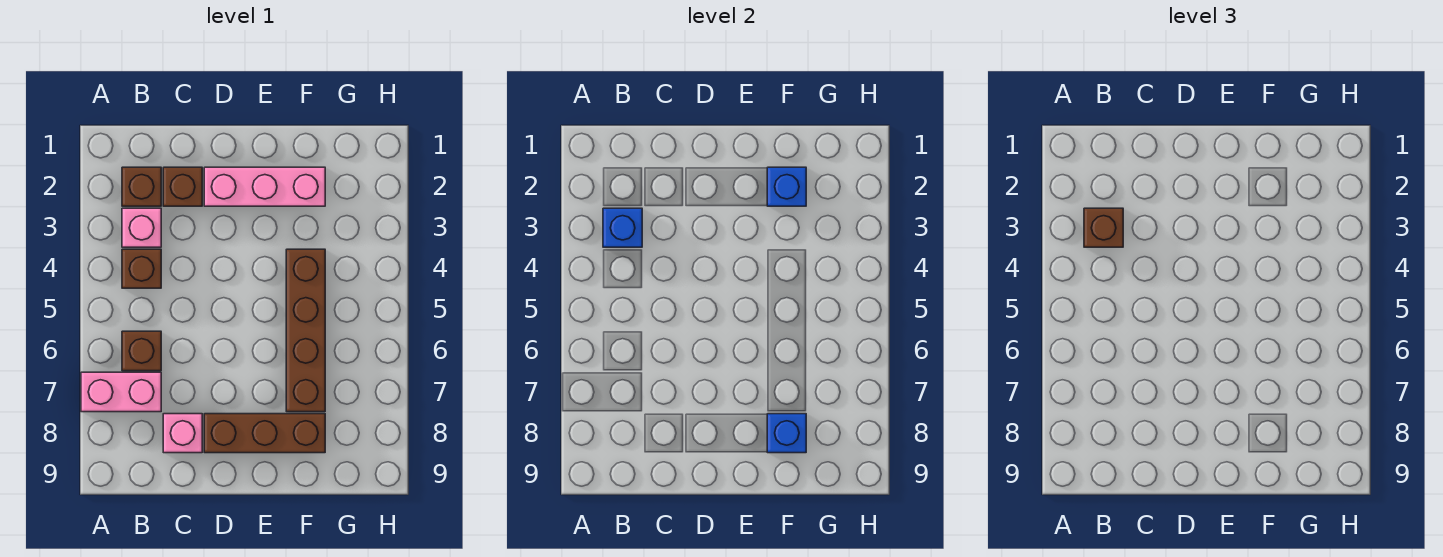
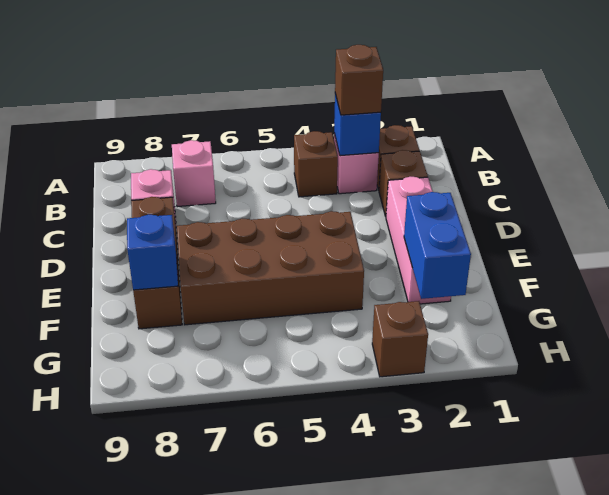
pink brick A7:B7 level 1 -> pink brick B7 level 1
brown brick B6 level 1 -> brown brick H3 level 1
blue brick F2 level 2 -> blue brick F2:G2 level 2
brown brick F4:F7 level 1 -> brown brick E4:F7 level 1

